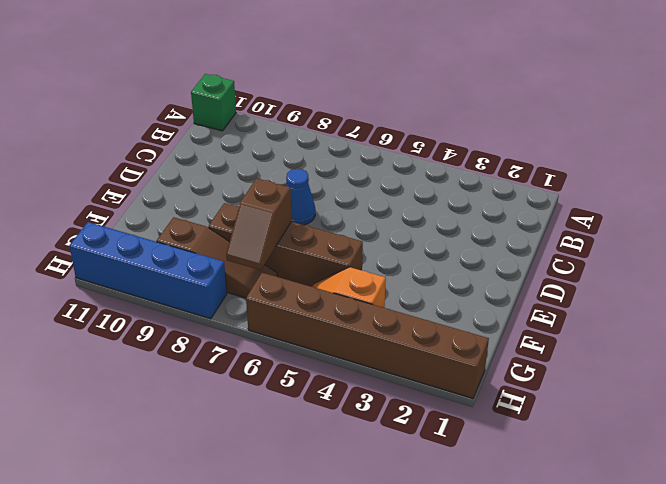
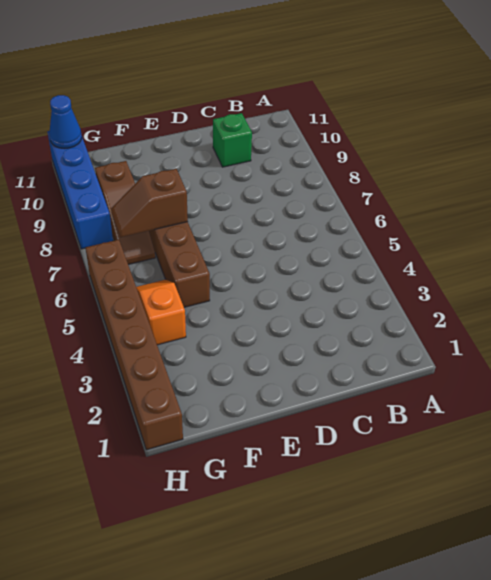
green brick A11 level 1 -> green brick C10 level 1
blue cone D7 level 1 -> blue cone H11 level 2

